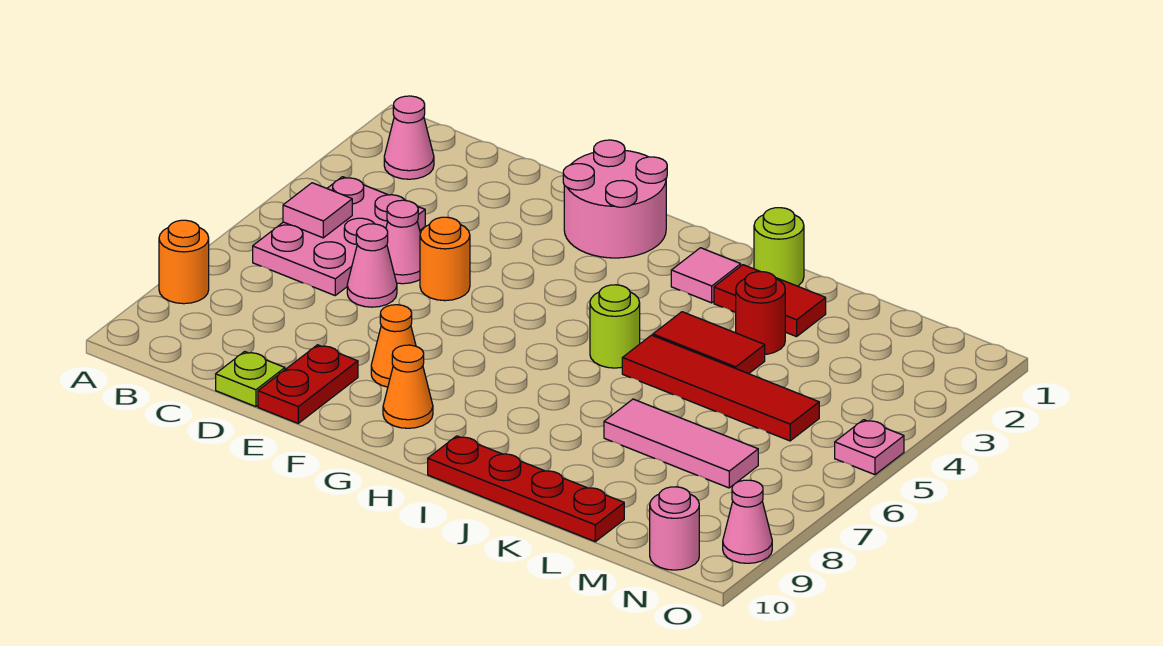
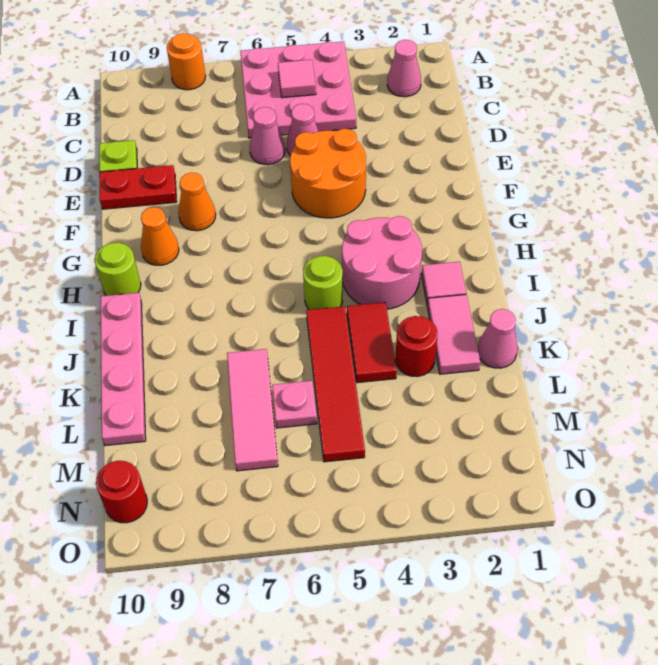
pink plate B4:C6 level 1 -> pink plate A4:C6 level 1
orange round brick E5 level 1 -> orange round brick E4:F5 level 1
pink round brick F1:G2 level 1 -> pink round brick H3:I4 level 1
red plate I10:L10 level 1 -> pink plate I10:L10 level 1
lime round brick J1 level 1 -> lime round brick H10 level 1
red tile J2:K2 level 1 -> pink tile J2:K2 level 1
pink round brick N10 level 1 -> red round brick N10 level 1
pink plate O5 level 1 -> pink plate L6 level 1
pink cone O9 level 1 -> pink cone K1 level 1

